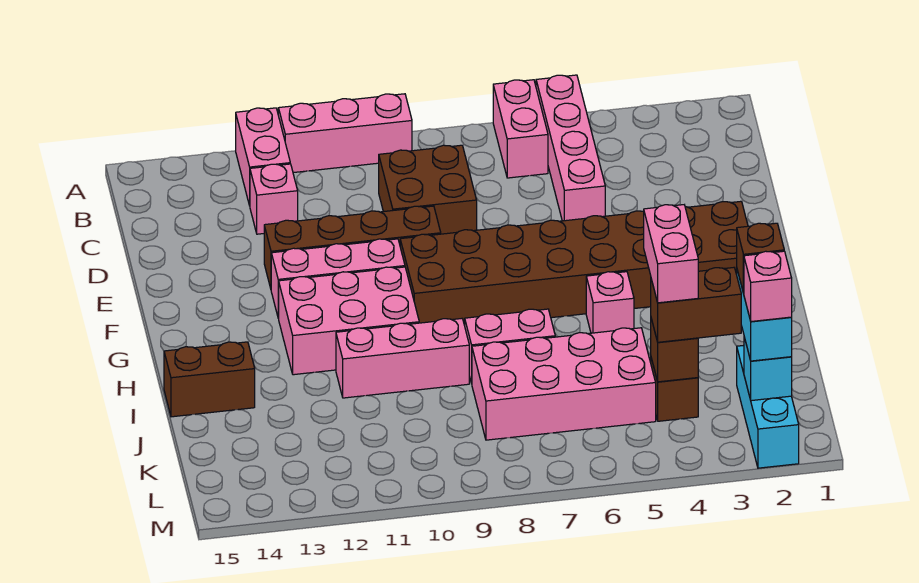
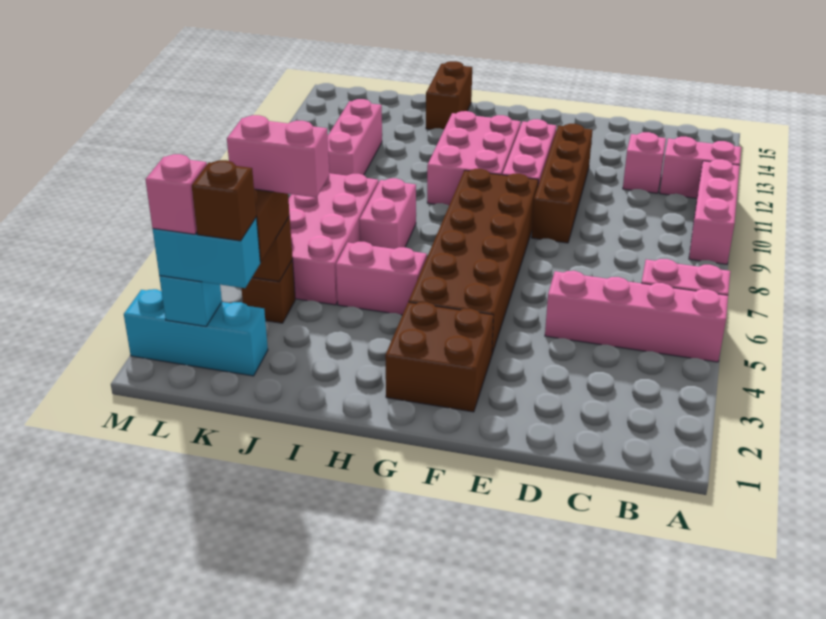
brown brick C8:D9 level 1 -> none
pink brick H5 level 1 -> pink brick H5:I5 level 1
pink brick I9:I11 level 1 -> pink brick K10:K12 level 1

